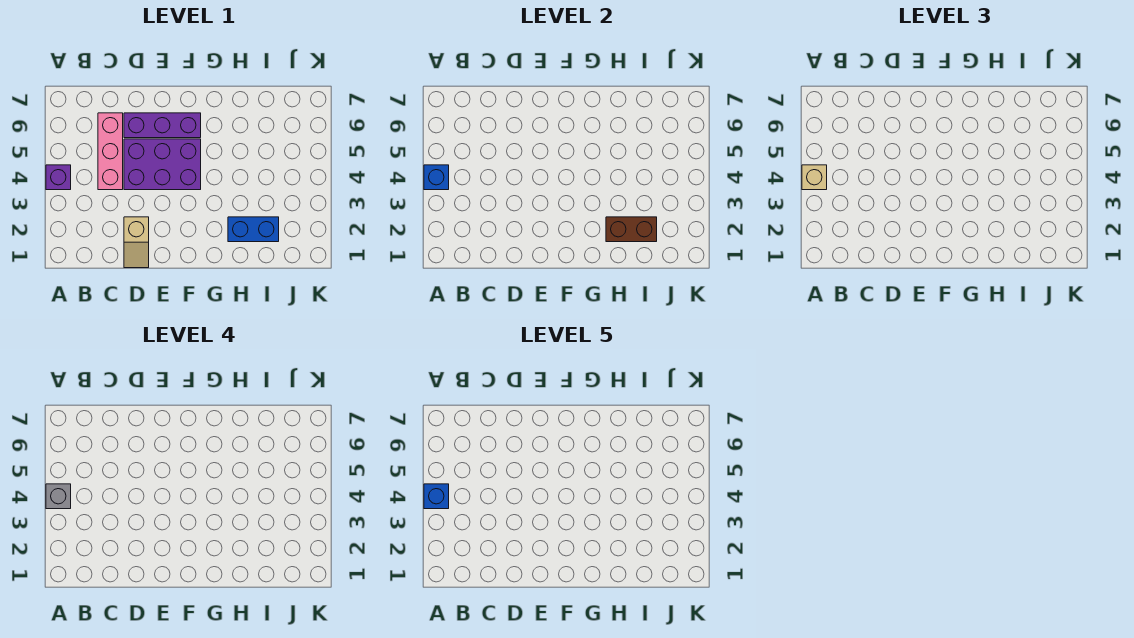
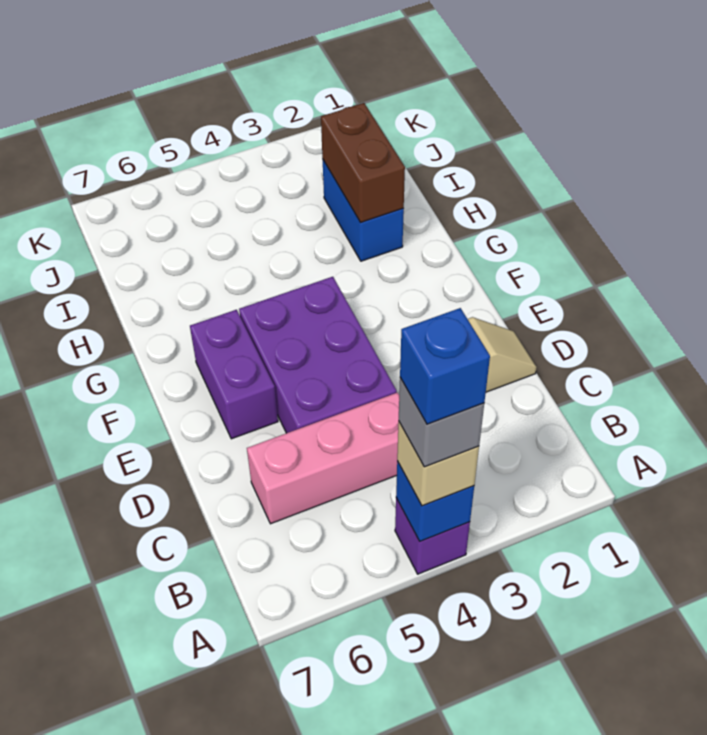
purple brick D6:F6 level 1 -> purple brick E6:F6 level 1

